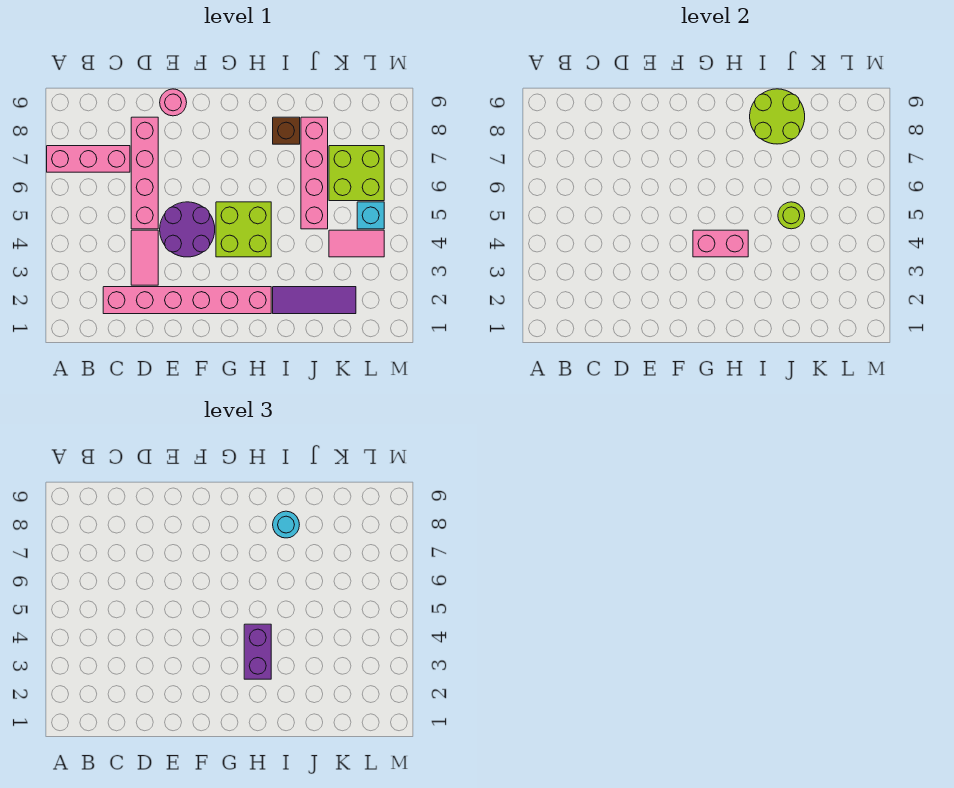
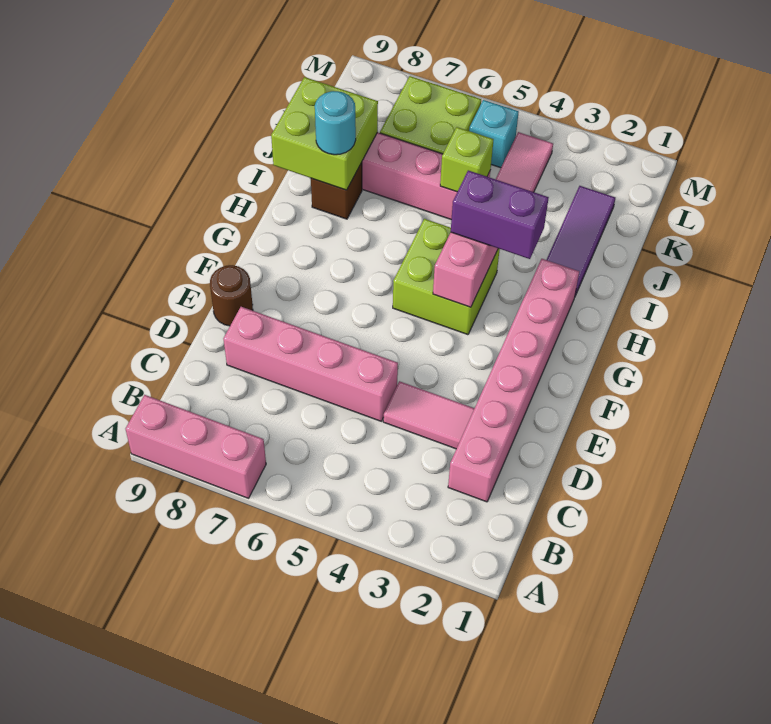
pink brick A7:C7 level 1 -> pink brick A7:A9 level 1
purple round brick E4:F5 level 1 -> none
pink round brick E9 level 1 -> brown round brick E9 level 1
lime round brick I8:J9 level 2 -> lime brick I8:J9 level 2
lime round brick J5 level 2 -> lime brick J5 level 2

